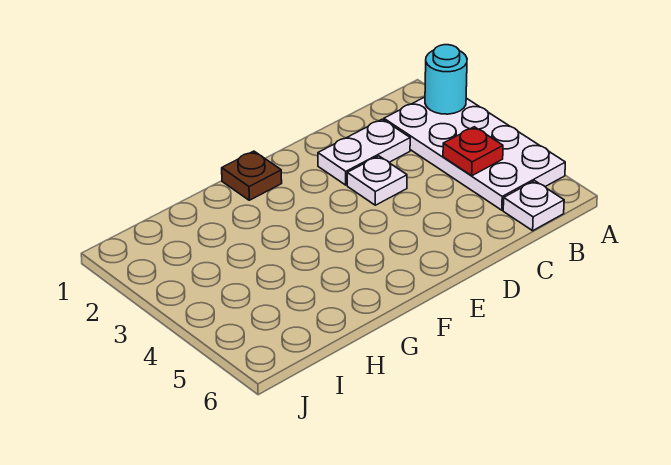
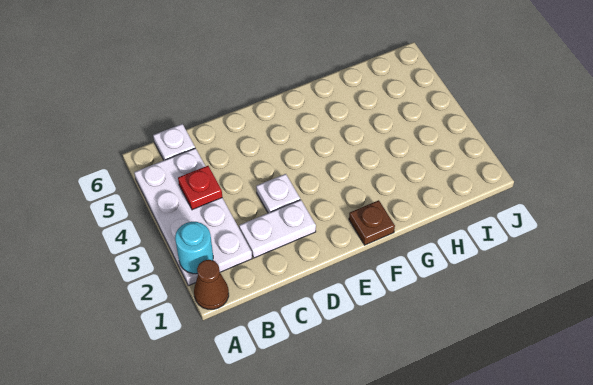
none -> brown cone A1 level 1

